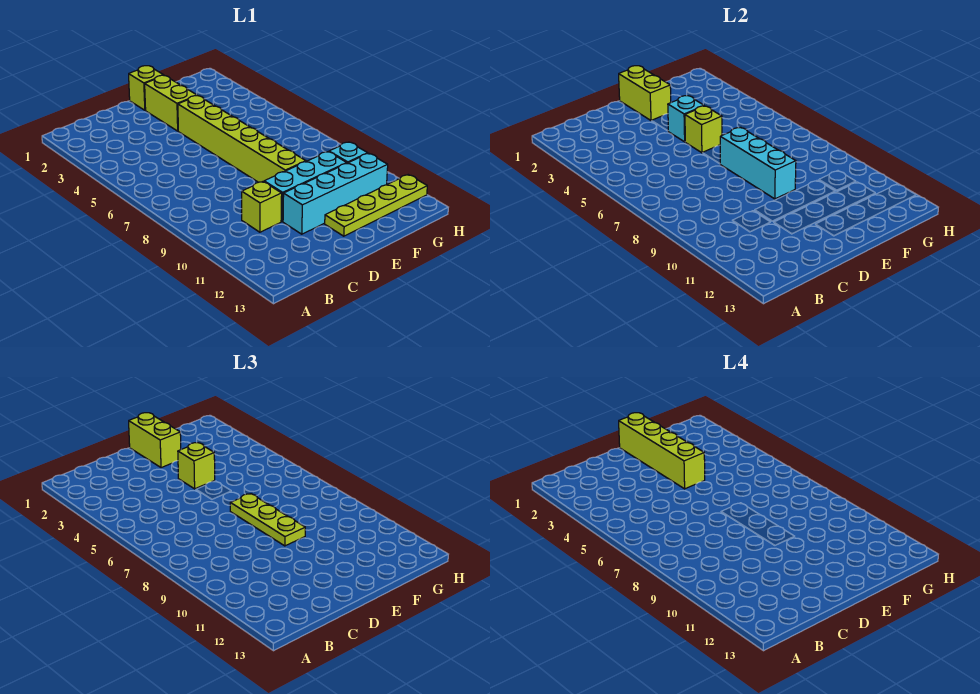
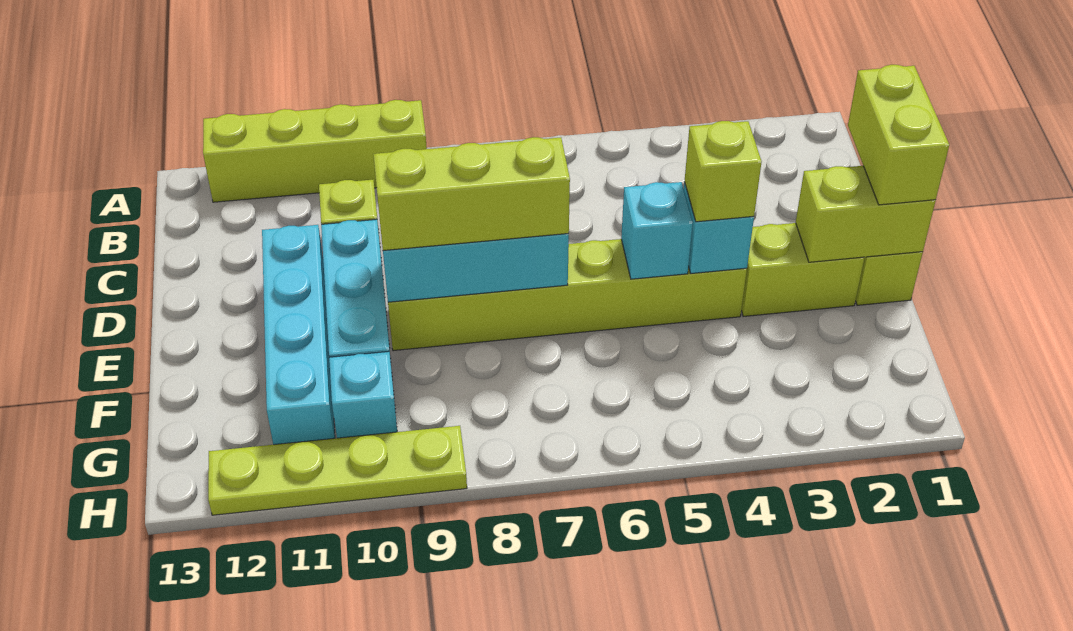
lime brick E1:E2 level 3 -> lime brick D1:E1 level 3
lime brick E1:E4 level 4 -> lime brick A9:A12 level 1
lime brick E5 level 2 -> cyan brick E5 level 2
lime plate E7:E9 level 3 -> lime brick E7:E9 level 3
lime plate E12:H12 level 1 -> lime plate H9:H12 level 1

